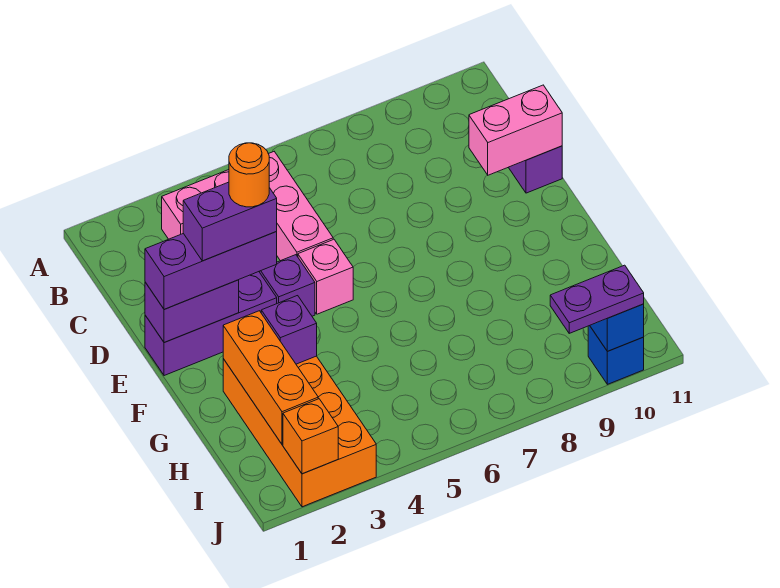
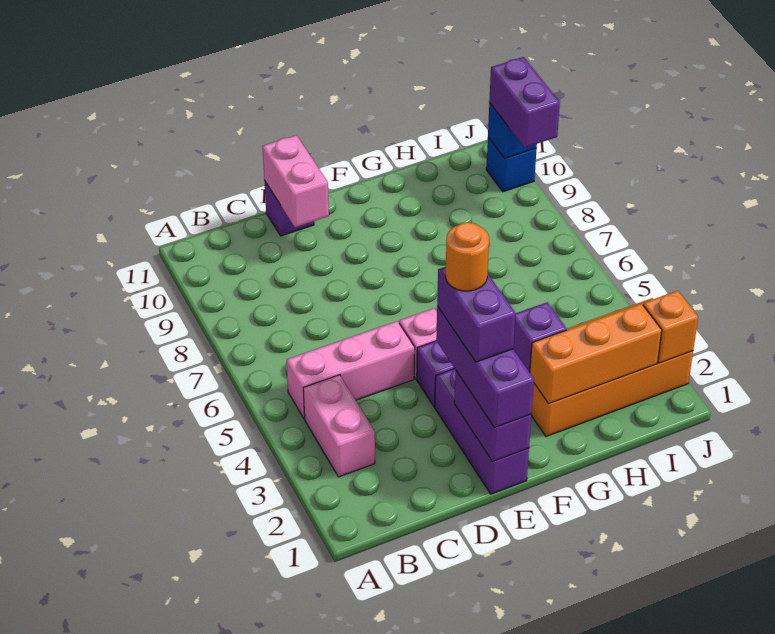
purple plate J9:J10 level 3 -> purple brick J9:J10 level 3

